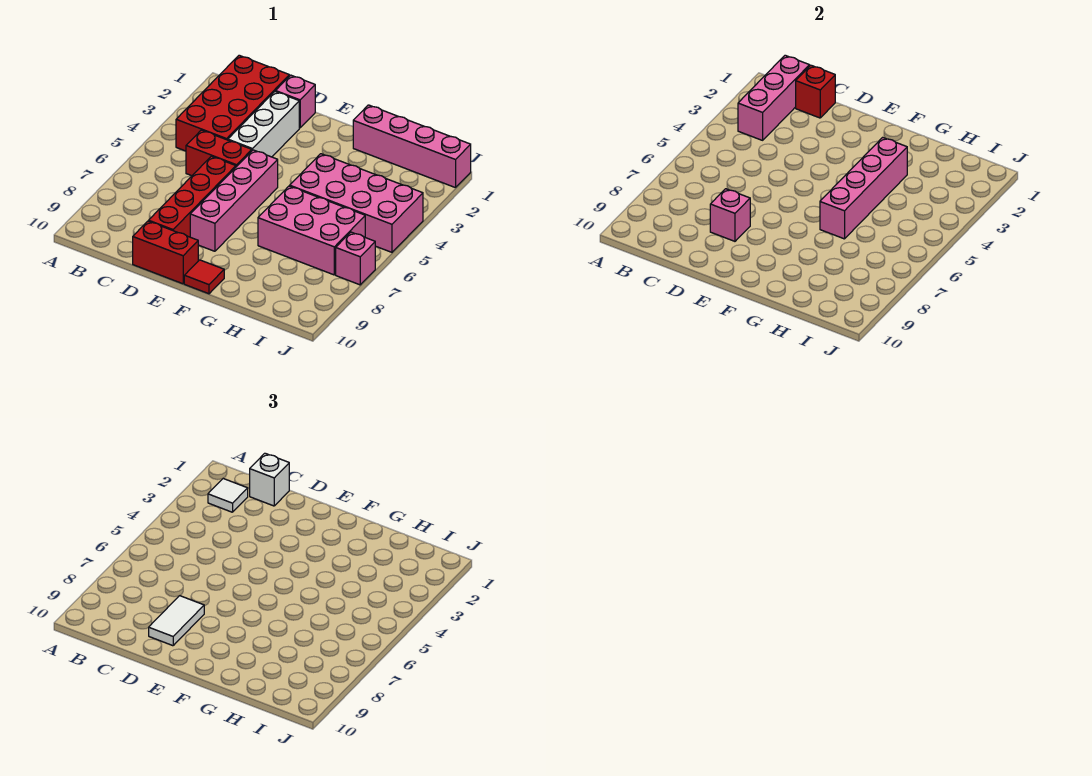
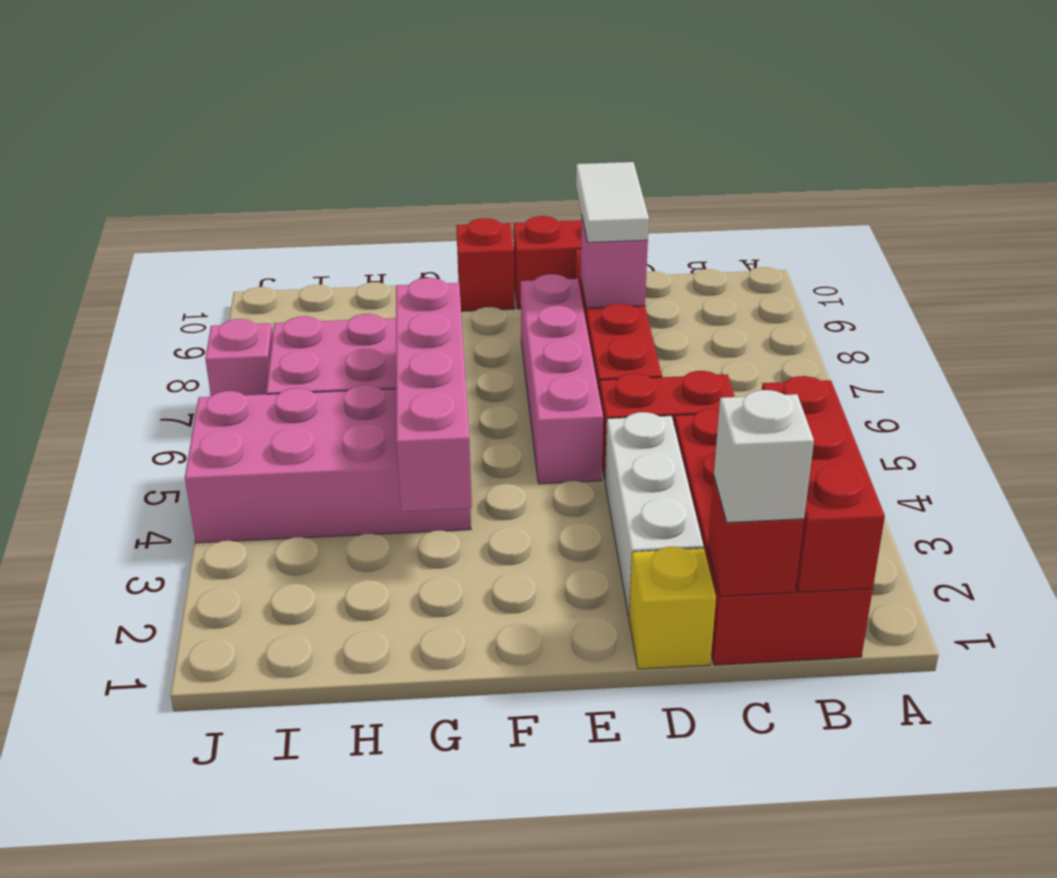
pink brick B1:B3 level 2 -> red brick B1:B3 level 2
white tile B2 level 3 -> none
pink brick D1 level 1 -> yellow brick D1 level 1
red tile F10 level 1 -> red brick F10 level 1
pink brick G1:J1 level 1 -> none

